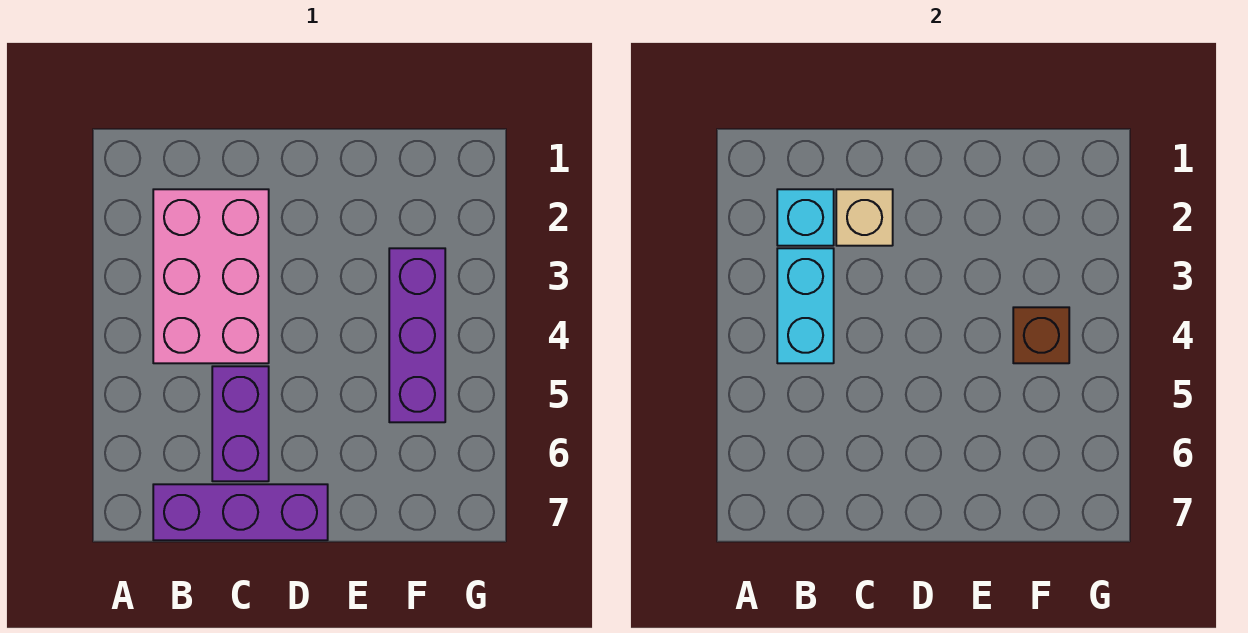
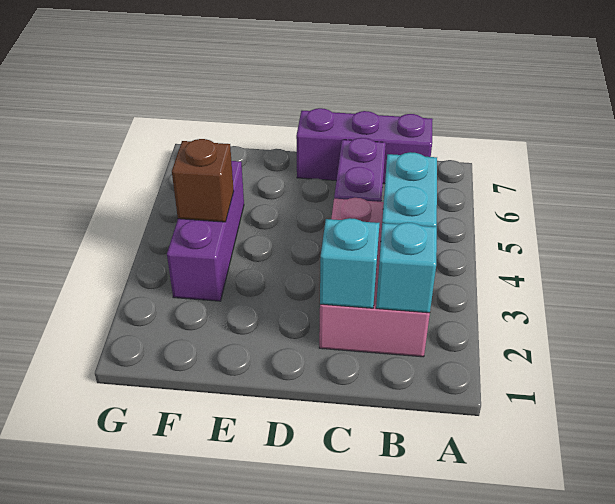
tan brick C2 level 2 -> cyan brick C2 level 2

